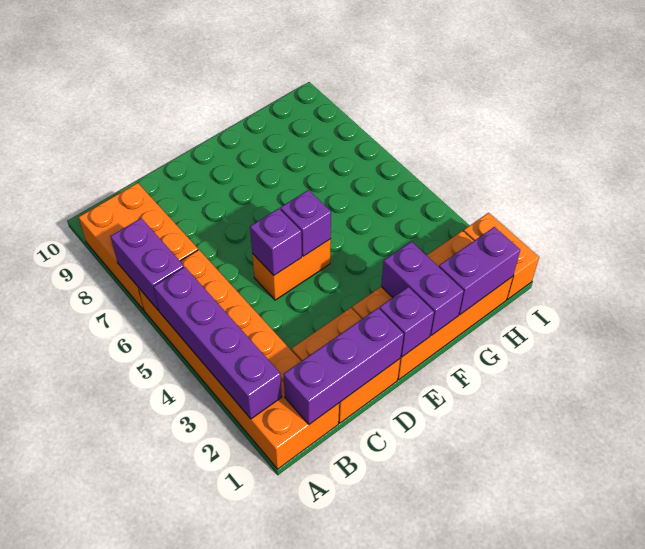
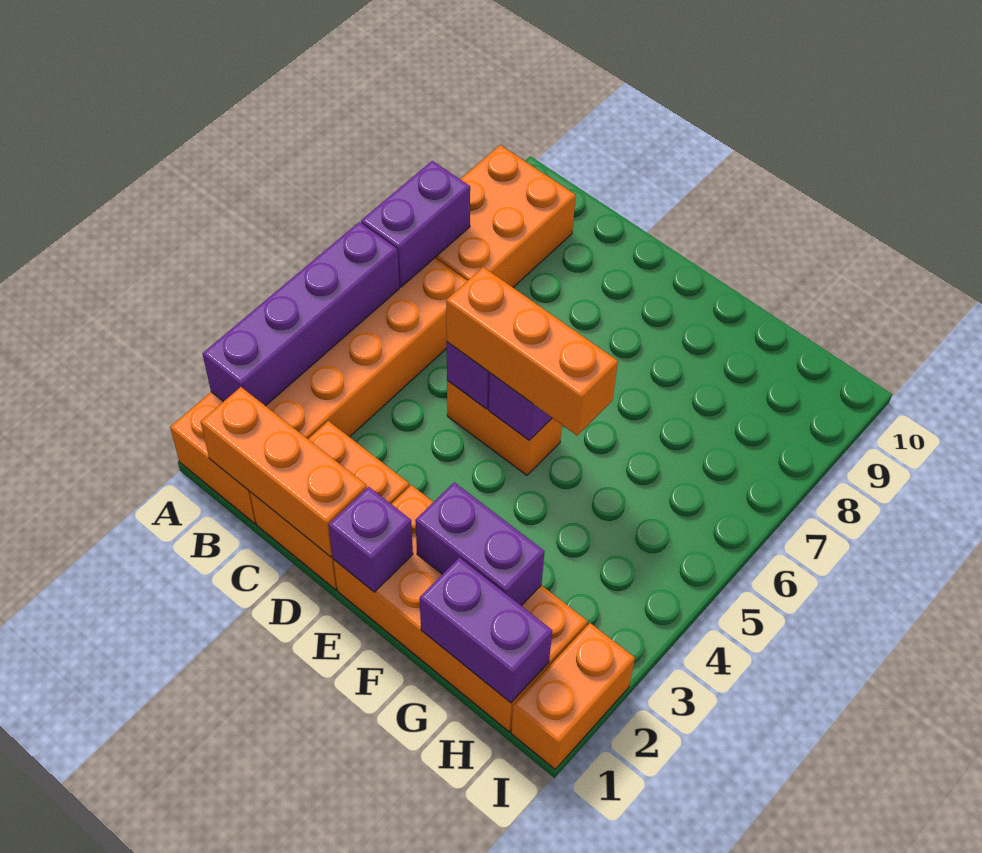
purple brick B1:D1 level 2 -> orange brick B1:D1 level 2
none -> orange brick D5:F5 level 3
purple brick F1:F2 level 2 -> purple brick F2:G2 level 2

